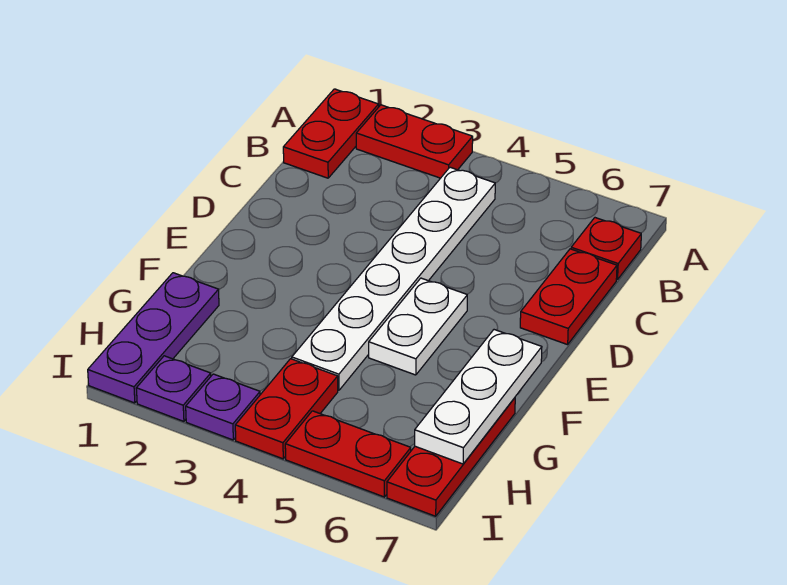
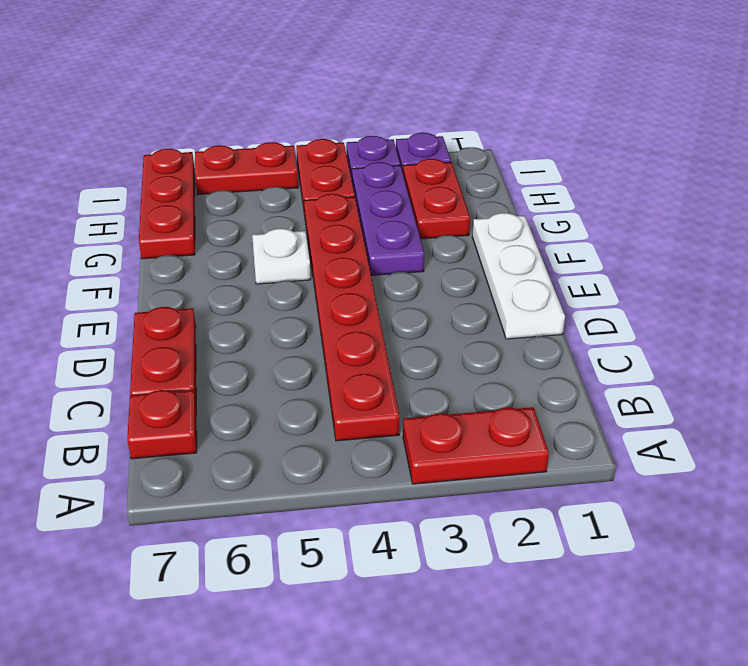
red plate A1:B1 level 1 -> red plate G2:H2 level 1
white plate B4:G4 level 1 -> red plate B4:G4 level 1
white plate E5:F5 level 1 -> white plate F5 level 1
white plate F7:H7 level 2 -> white plate D1:F1 level 1
purple plate G1:I1 level 1 -> purple plate F3:H3 level 1

